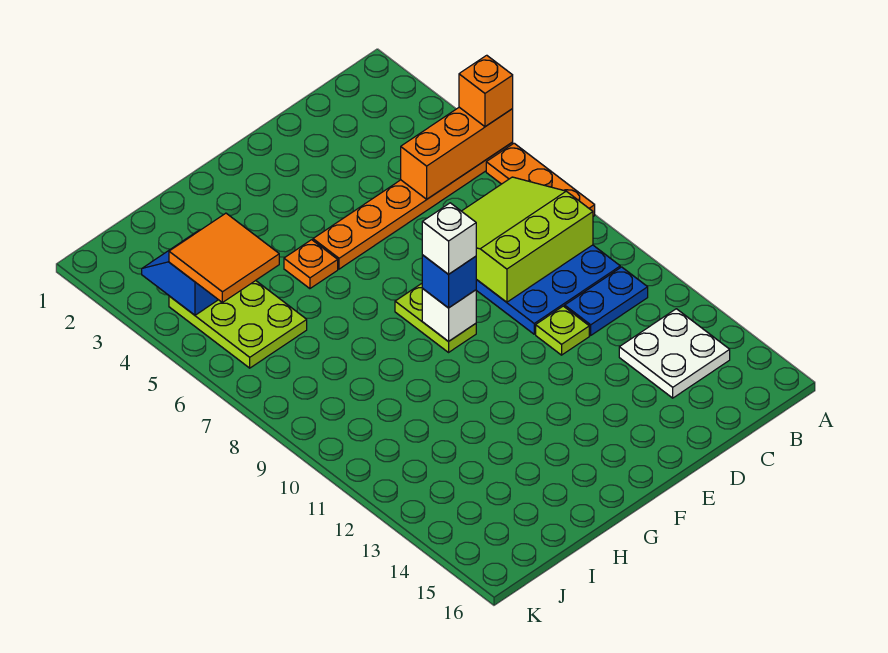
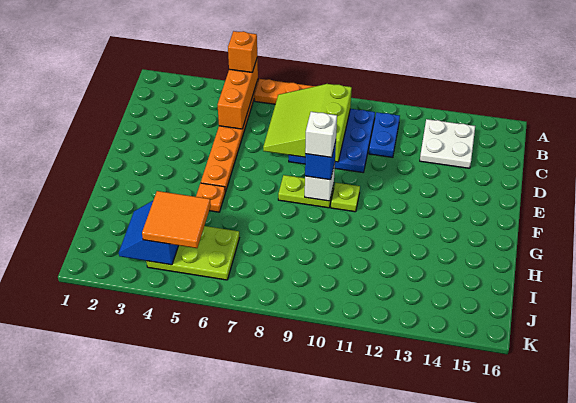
lime plate D11 level 1 -> lime plate F10 level 1

